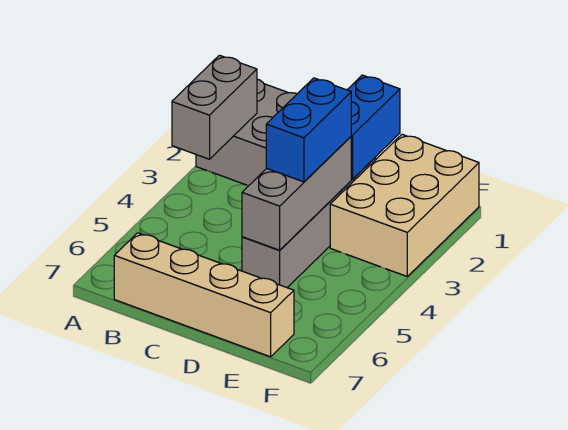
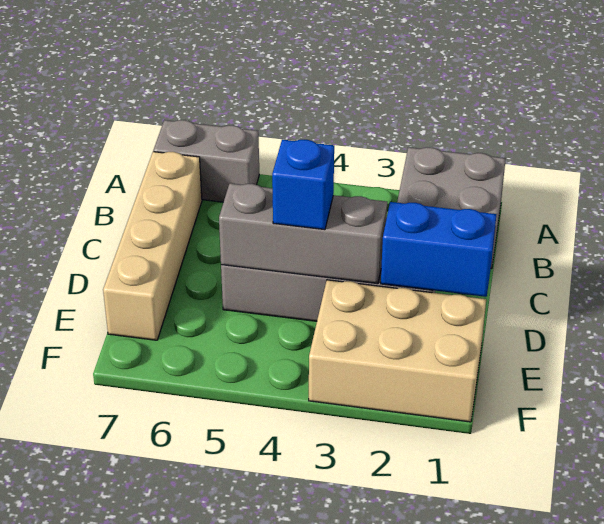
grey brick A2:A3 level 2 -> grey brick A6:A7 level 1
blue brick D3:D4 level 3 -> blue brick D4 level 3

